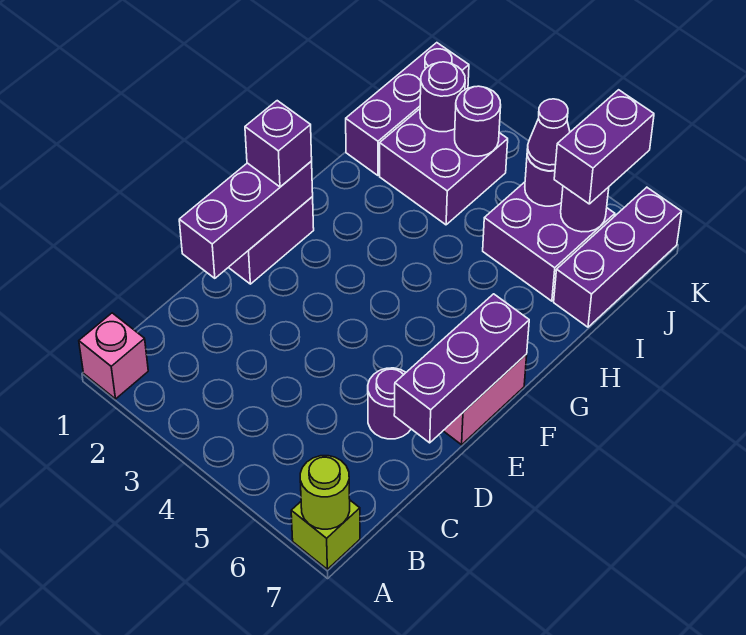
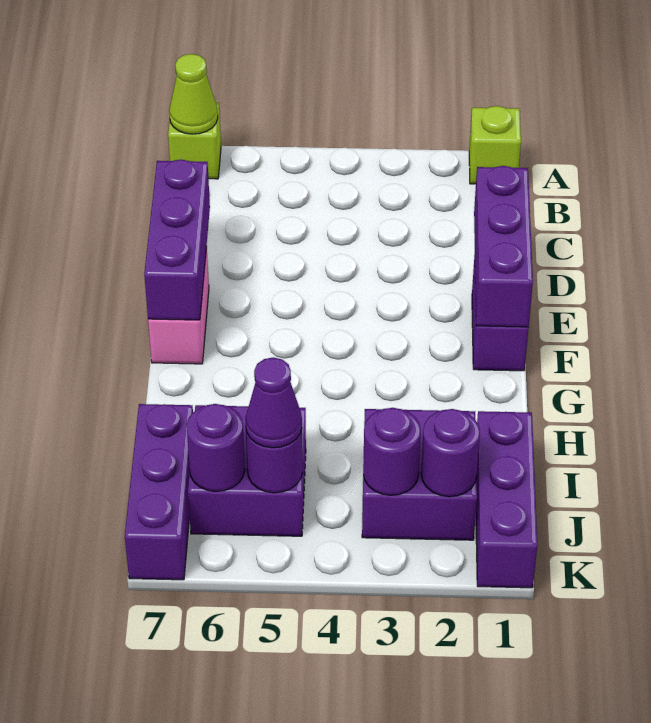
pink brick A1 level 1 -> lime brick A1 level 1
lime round brick A7 level 2 -> lime cone A7 level 2
purple round brick D6 level 1 -> none
purple brick F1 level 3 -> none
purple brick J6:K6 level 3 -> none

